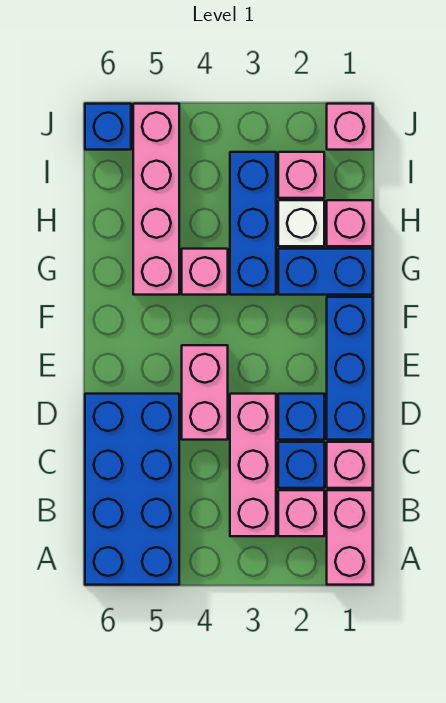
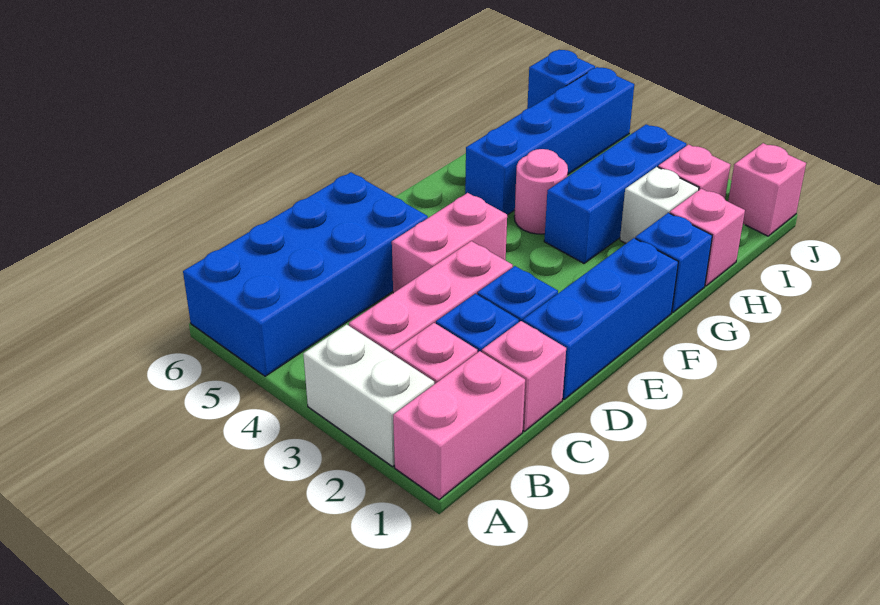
none -> white brick A2:A3 level 1
blue brick G1:G2 level 1 -> blue brick G1 level 1
pink brick G4 level 1 -> pink round brick G4 level 1
pink brick G5:J5 level 1 -> blue brick G5:J5 level 1

